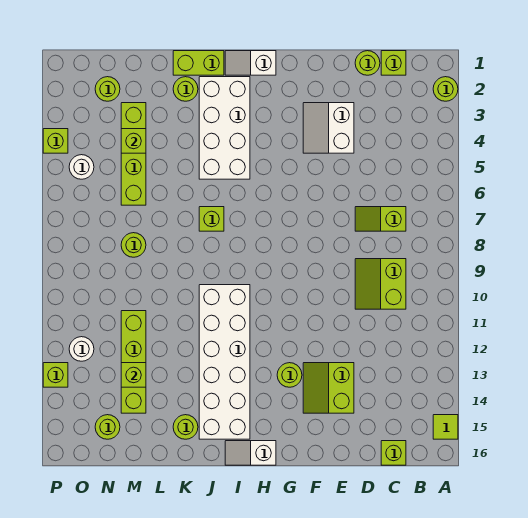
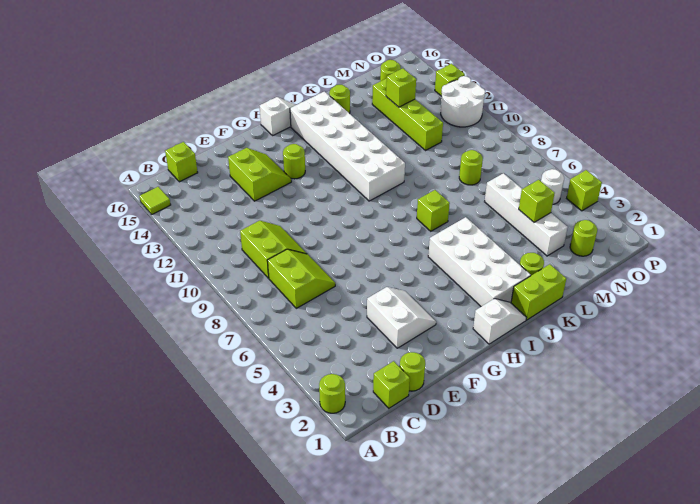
lime slope C7:D7 level 1 top C -> lime slope C7:D8 level 1 top C
lime brick M3:M6 level 1 -> white brick M3:M6 level 1
white round brick O12 level 1 -> white round brick O11:P12 level 1

